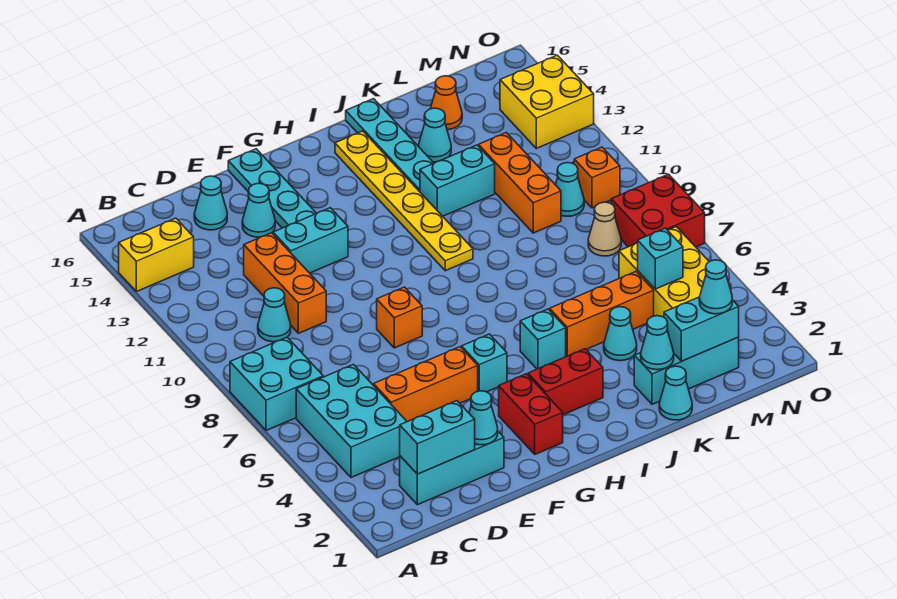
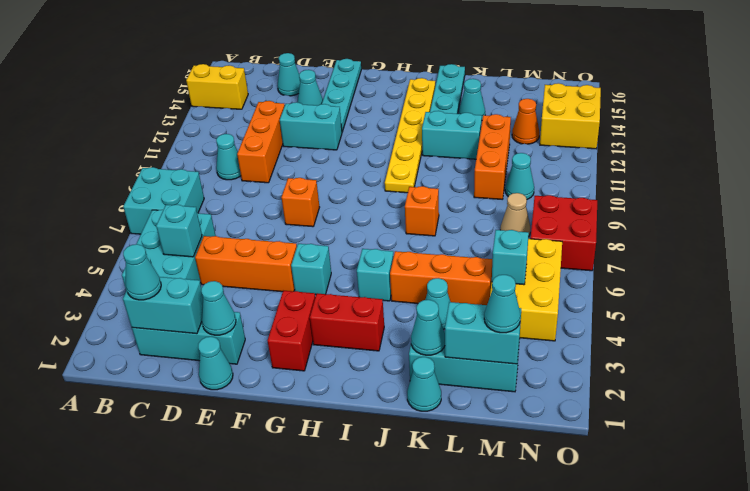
none -> cyan cone C2 level 3
none -> cyan brick C5 level 2
none -> cyan cone E1 level 1
orange cone L15 level 1 -> orange cone M13 level 1
orange brick N10 level 1 -> orange brick J8 level 1

